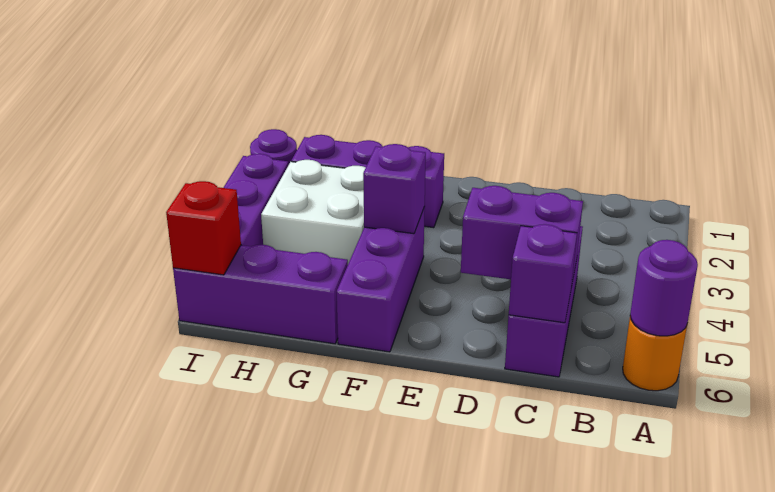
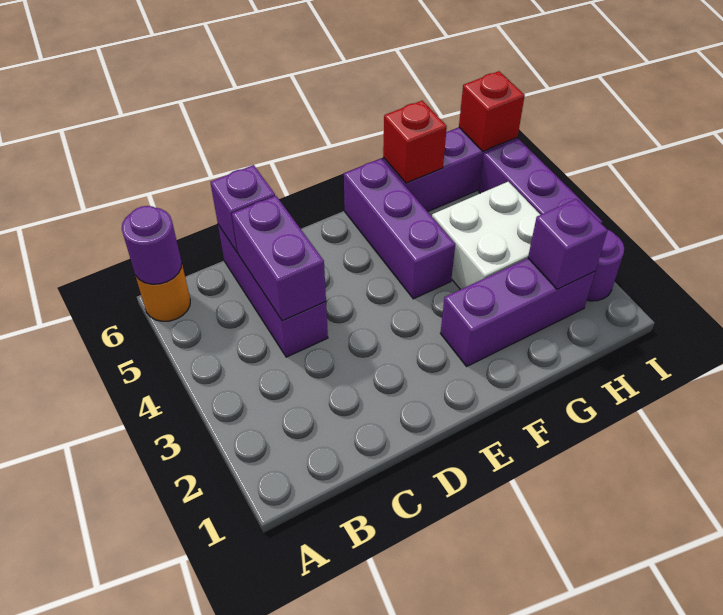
purple brick C5:D5 level 2 -> purple brick C4:C5 level 2
purple brick F4 level 2 -> purple brick H2 level 2
none -> red brick G6 level 2

